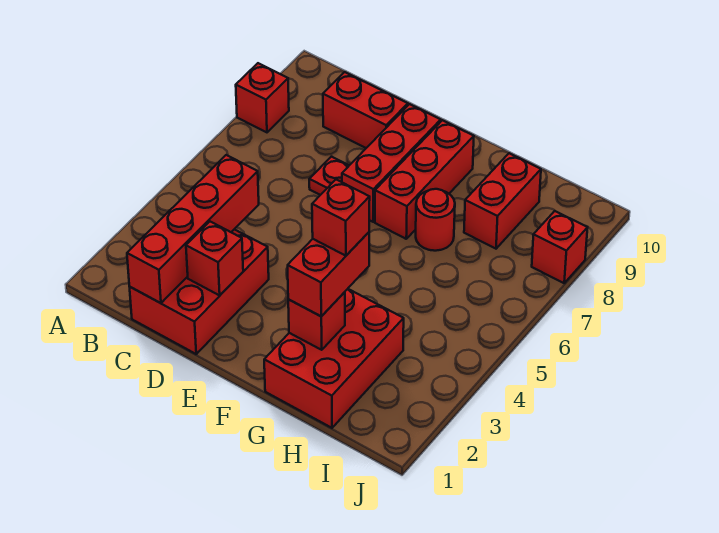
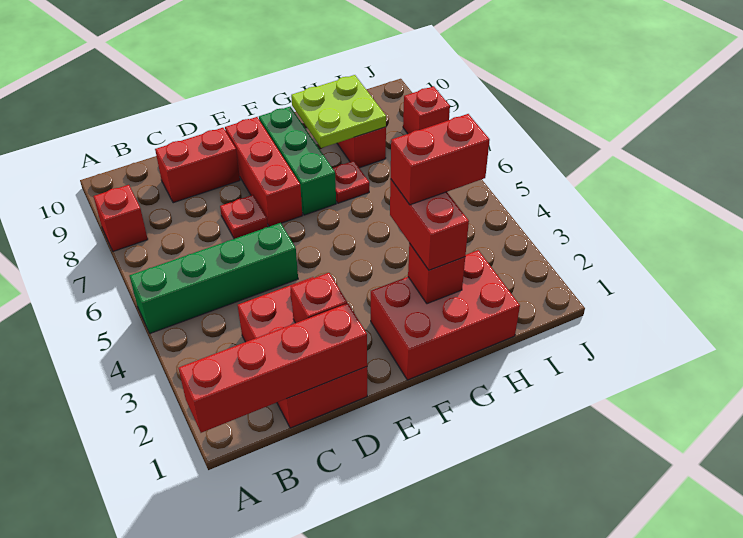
none -> green brick A5:D5 level 1
red brick C1:C4 level 2 -> red brick A1:D1 level 2
red brick F7:F9 level 1 -> green brick F7:F9 level 1
red brick G1:H3 level 1 -> red brick F1:H2 level 1
red brick G3 level 4 -> red brick G3:H3 level 4
red round brick G7 level 1 -> red plate G7 level 1
none -> lime plate G8:H9 level 2

